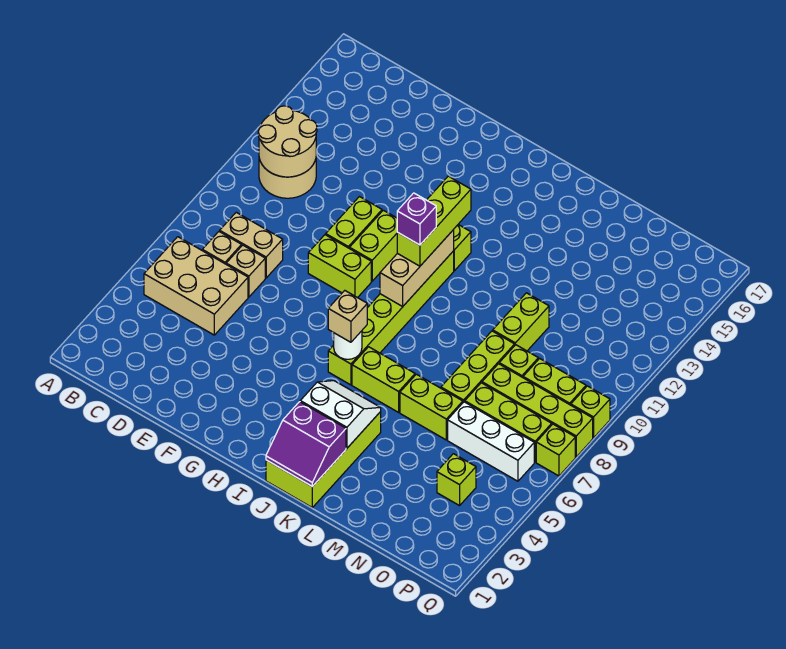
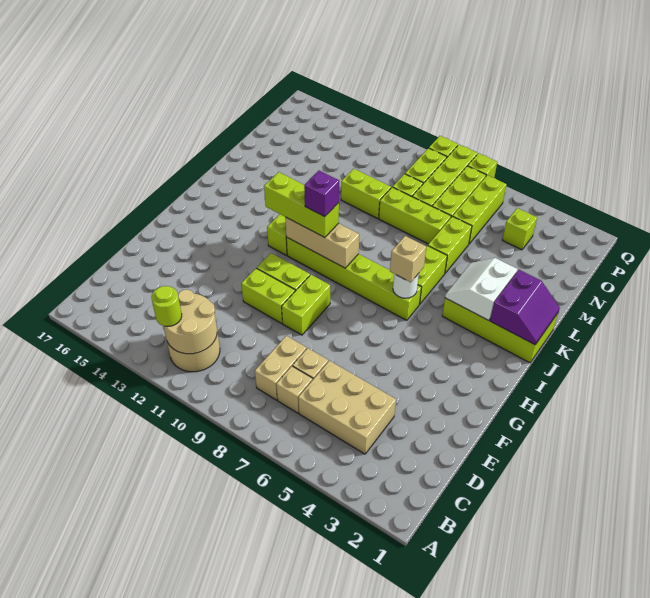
tan brick B5:D6 level 1 -> tan brick C4:D6 level 1
none -> lime round brick B12 level 3
white brick N6:P6 level 1 -> lime brick N6:P6 level 1

